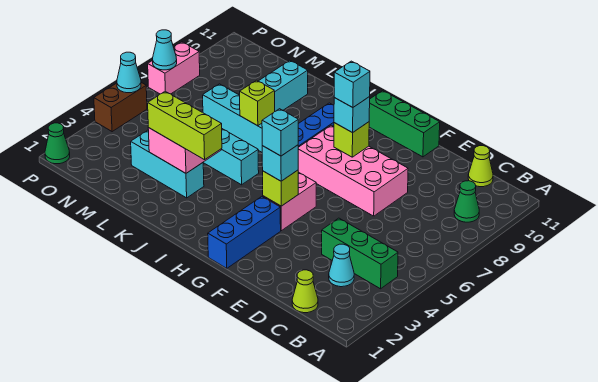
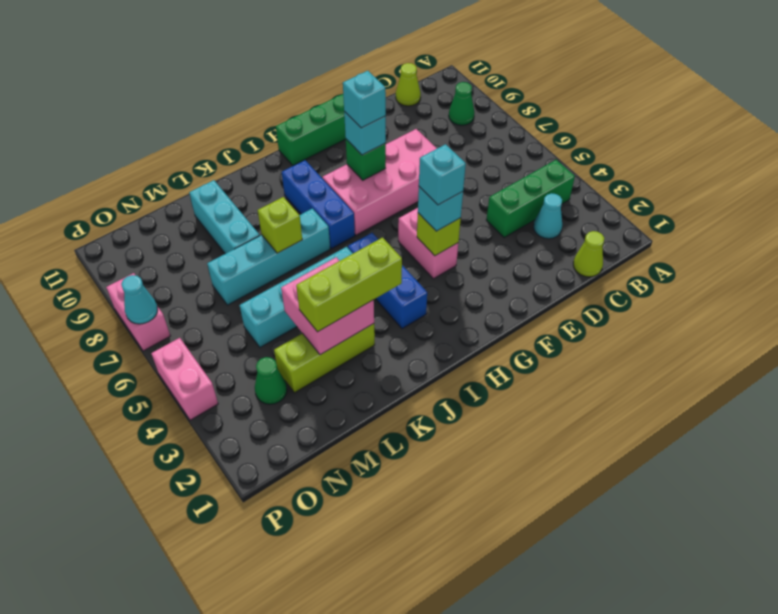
blue brick G1:G3 level 1 -> blue brick I3:I5 level 1
lime brick G8 level 2 -> green brick G8 level 2
cyan brick K3:M3 level 1 -> lime brick K3:M3 level 1
green cone P1 level 1 -> green cone N3 level 1
brown brick P4:P5 level 1 -> pink brick P4:P5 level 1
cyan cone P5 level 2 -> none

